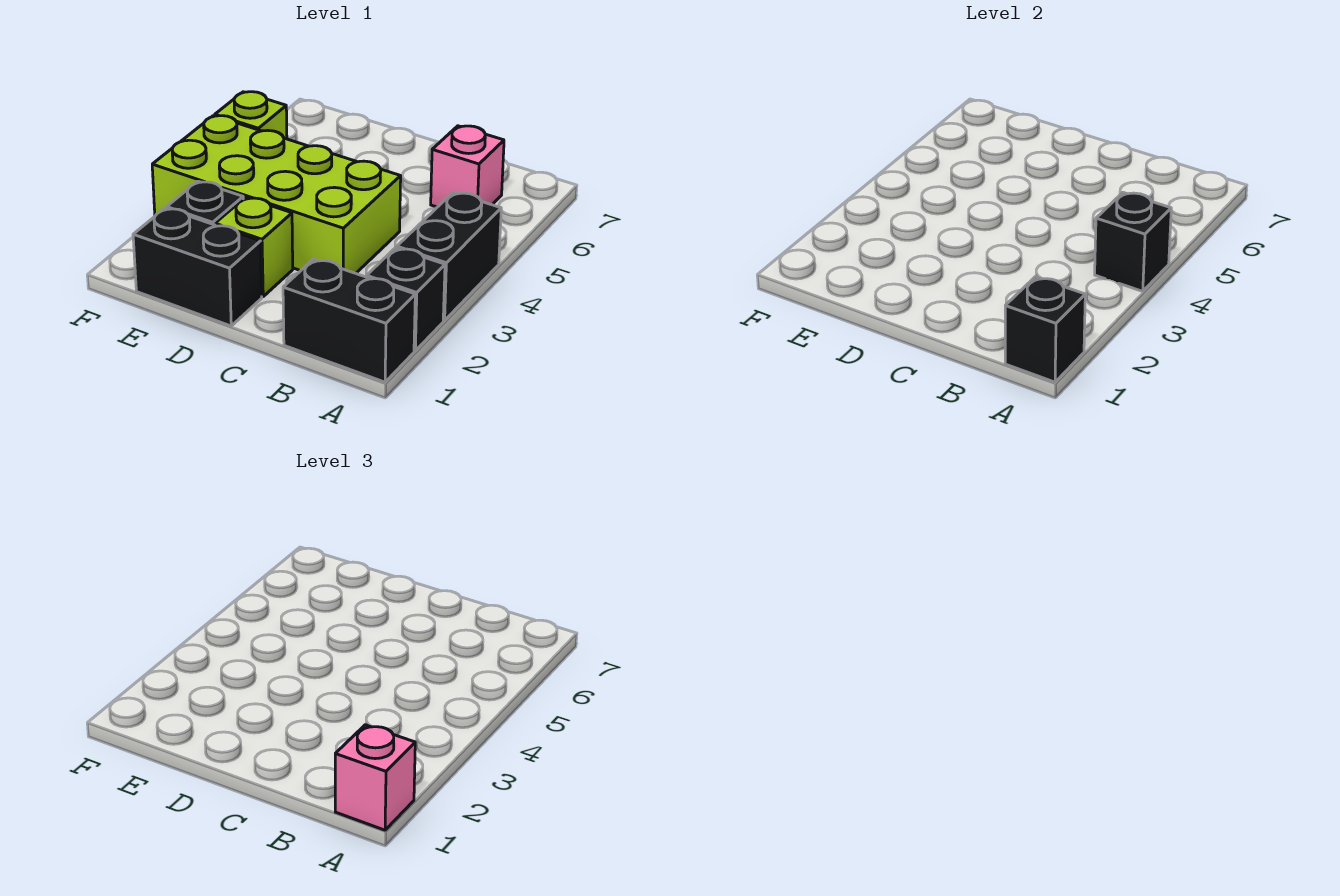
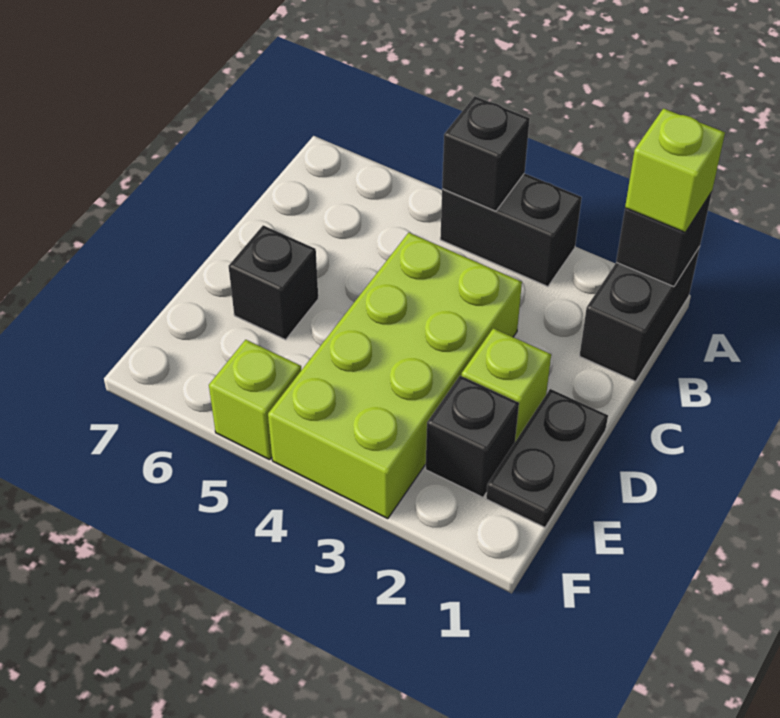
pink brick A1 level 3 -> lime brick A1 level 3
black brick A2 level 1 -> black brick D6 level 1
pink brick B6 level 1 -> none
black brick D1:E1 level 1 -> black plate D1:E1 level 1

